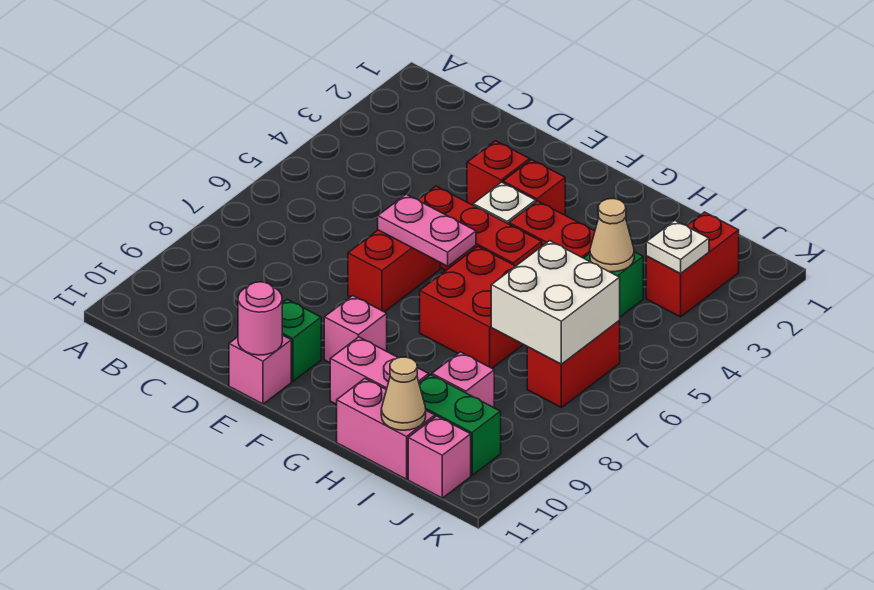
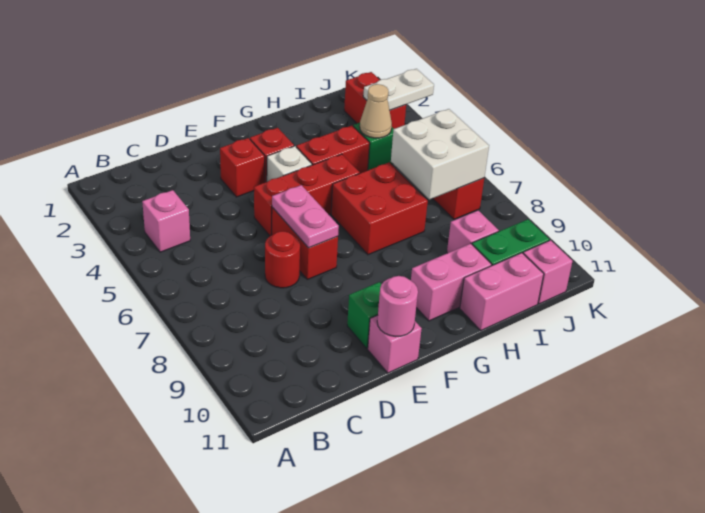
none -> red round brick D7 level 1
pink plate E6:F6 level 2 -> pink plate E6:E7 level 2
pink brick F9 level 1 -> pink brick B4 level 1
tan cone I11 level 2 -> none
white plate J3 level 2 -> white plate J3:K3 level 2

